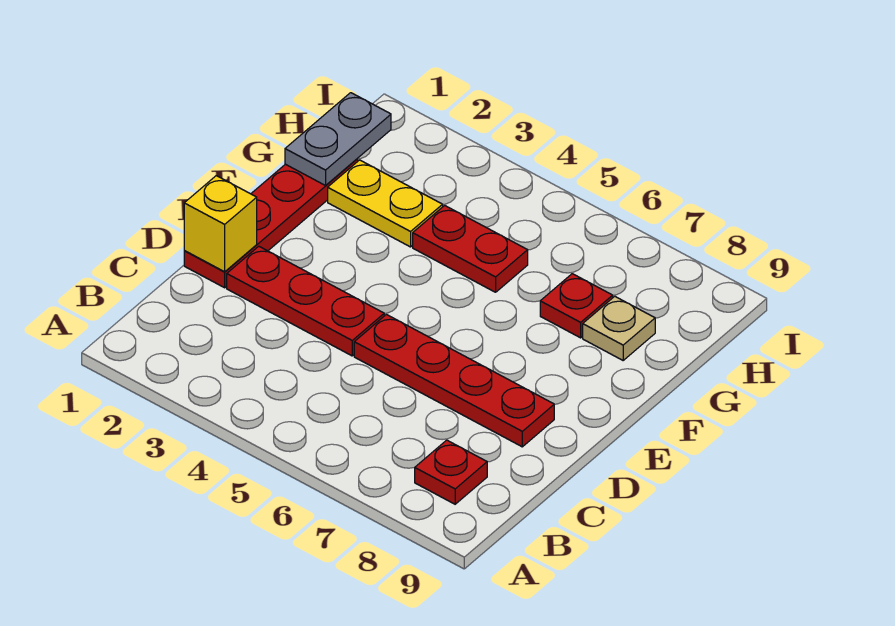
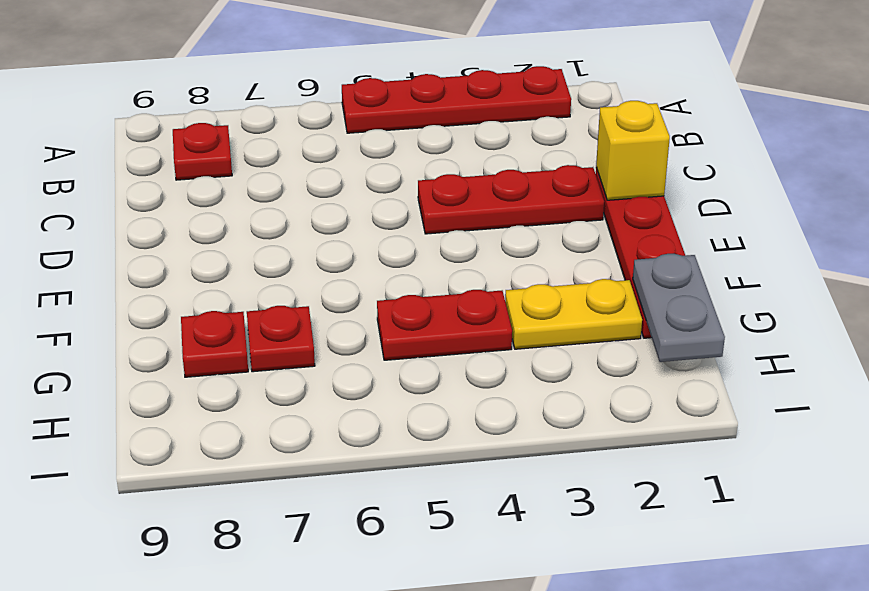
red plate D5:D8 level 1 -> red plate A2:A5 level 1
tan plate G8 level 1 -> red plate G8 level 1

